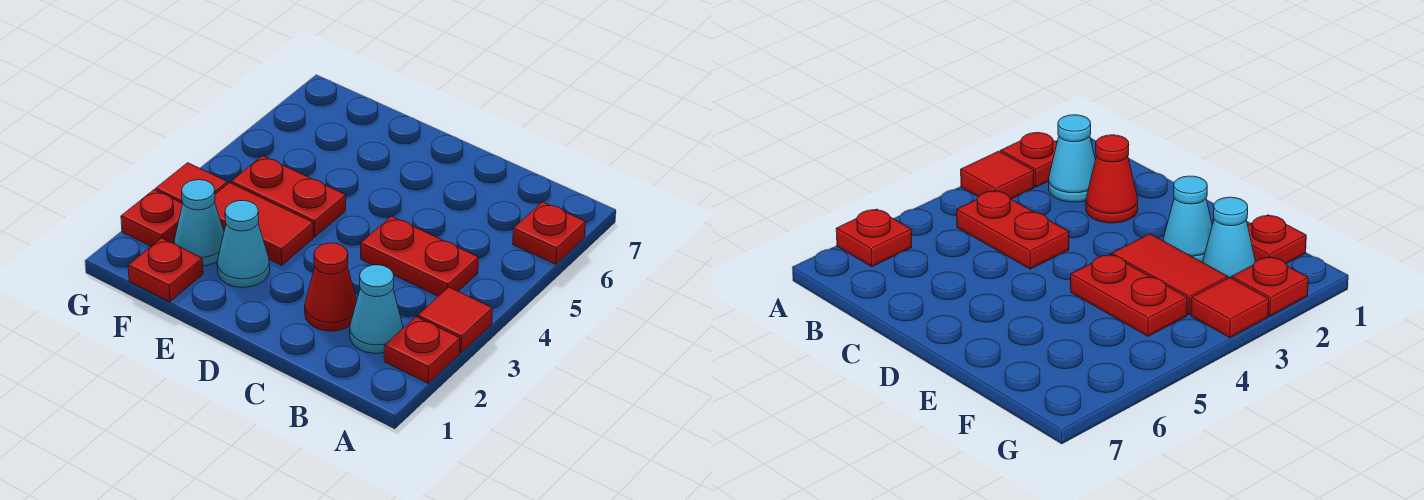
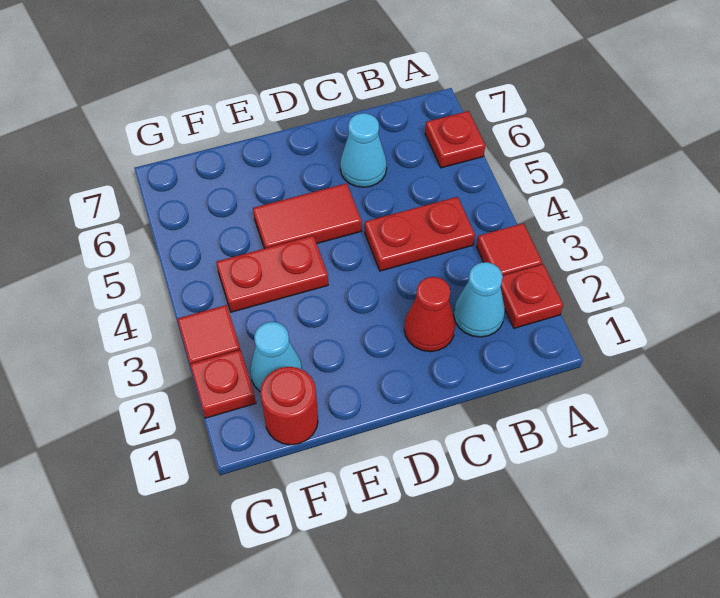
cyan cone E2 level 1 -> cyan cone C6 level 1
red tile E3:F3 level 1 -> red tile D5:E5 level 1
red plate F1 level 1 -> red round brick F1 level 1

